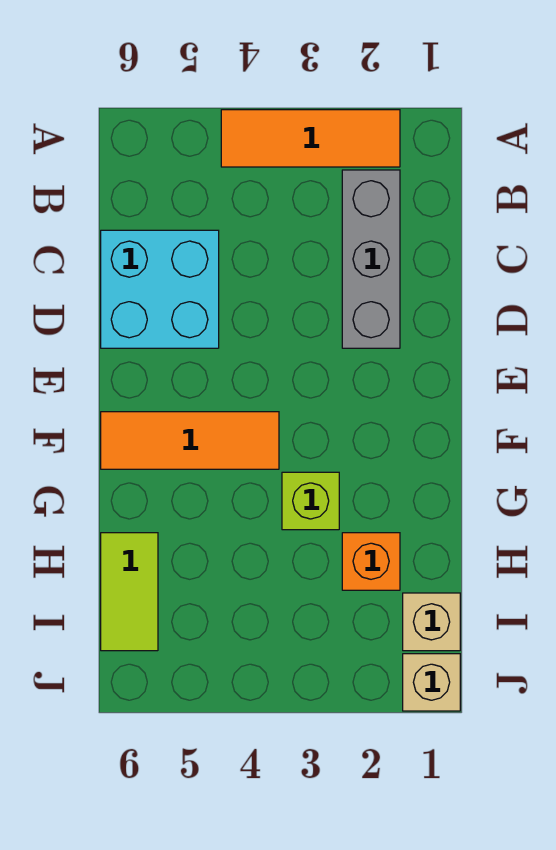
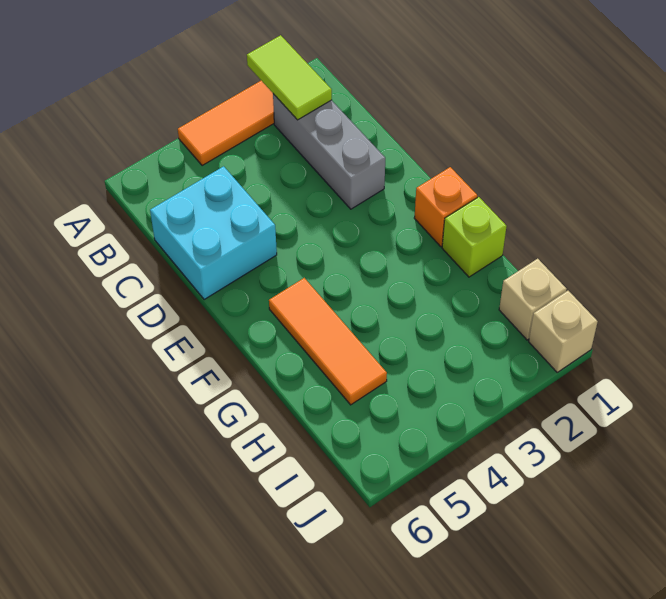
orange tile F4:F6 level 1 -> orange tile F5:H5 level 1
lime brick G3 level 1 -> lime brick G1 level 1
orange brick H2 level 1 -> orange brick F1 level 1
lime tile H6:I6 level 1 -> lime tile A2:B2 level 2

